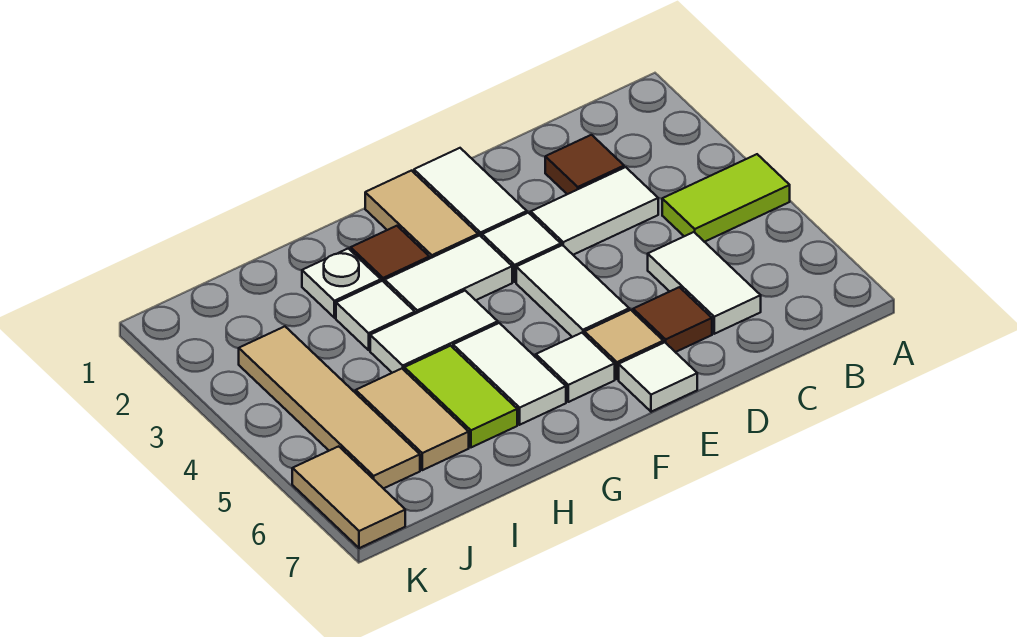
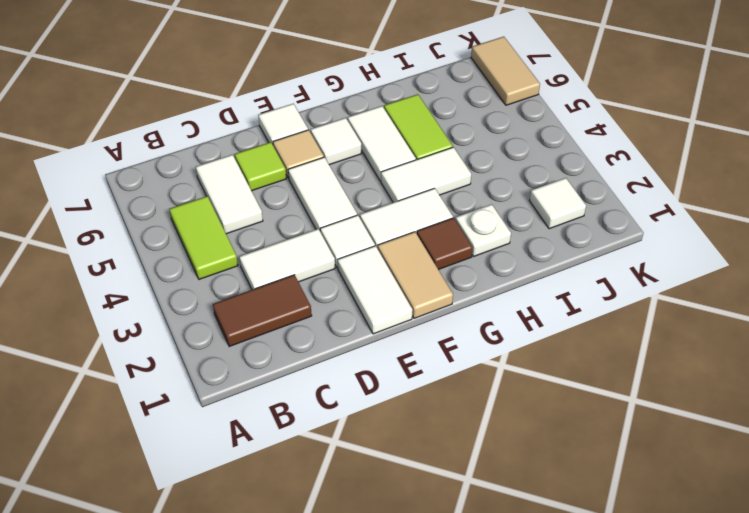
lime tile A4:B4 level 1 -> lime tile B4:B5 level 1
brown tile C2 level 1 -> brown tile B2:C2 level 1
brown tile D6 level 1 -> lime tile D6 level 1
white tile H3 level 1 -> white tile J2 level 1
tan tile I5:I6 level 1 -> none
tan tile J3:J6 level 1 -> none

